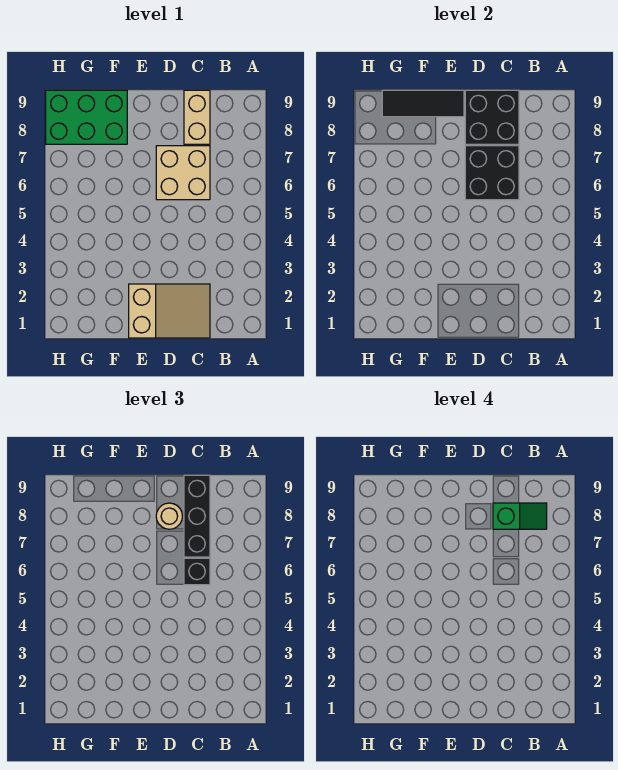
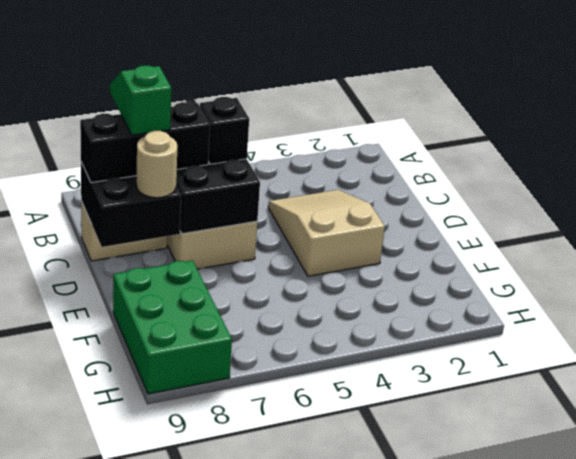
tan slope C1:E2 level 1 top E -> tan slope C3:E4 level 1 top E
black tile E9:G9 level 2 -> none

